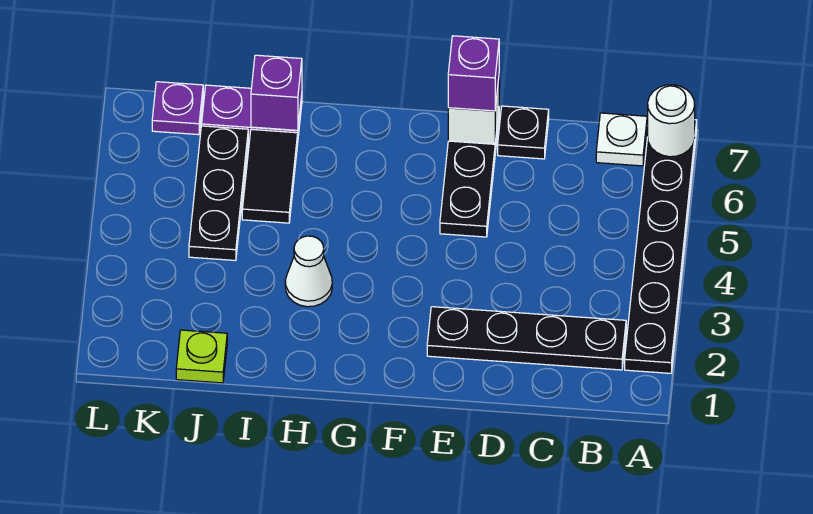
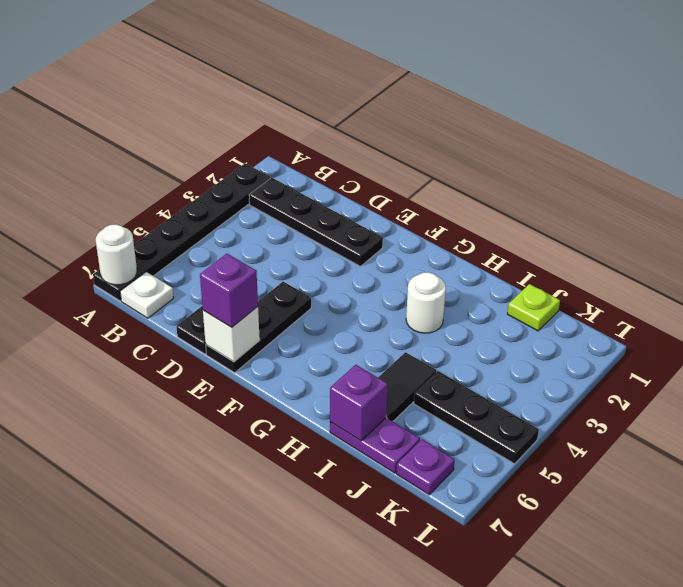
white cone H3 level 1 -> white round brick H3 level 1
black plate J4:J6 level 1 -> black plate J5:L5 level 1

